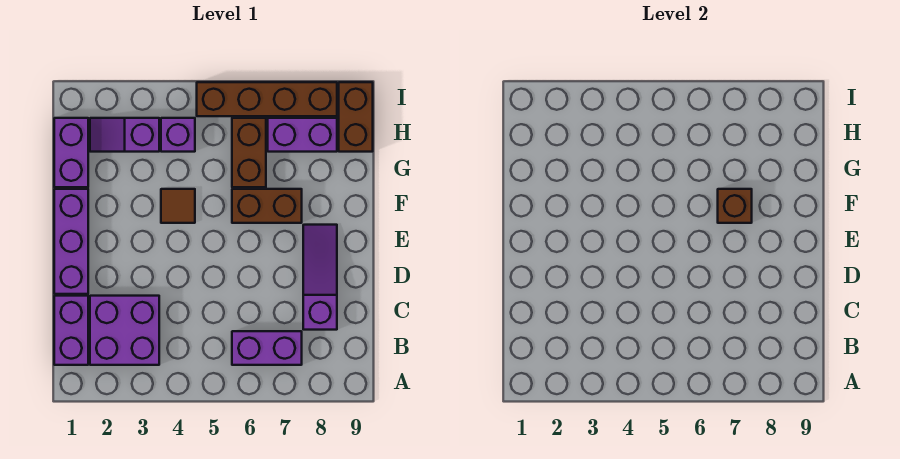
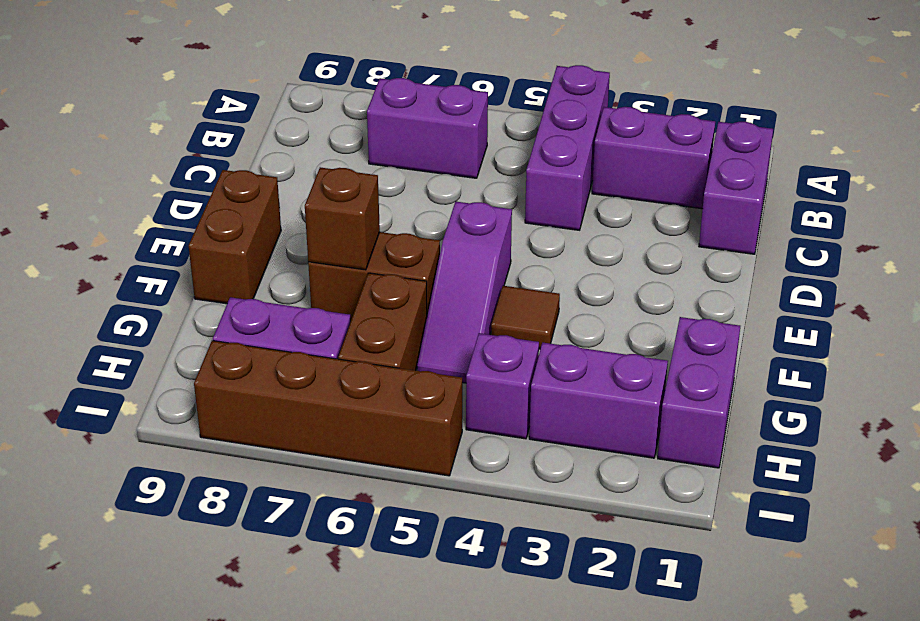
purple brick B2:C3 level 1 -> purple brick B2:B3 level 1
purple slope C8:E8 level 1 top C -> purple slope E5:G5 level 1 top E
purple brick D1:F1 level 1 -> purple brick A4:C4 level 1
purple slope H2:H3 level 1 top 3 -> purple brick H2:H3 level 1
brown brick H9:I9 level 1 -> brown brick E9:F9 level 1

